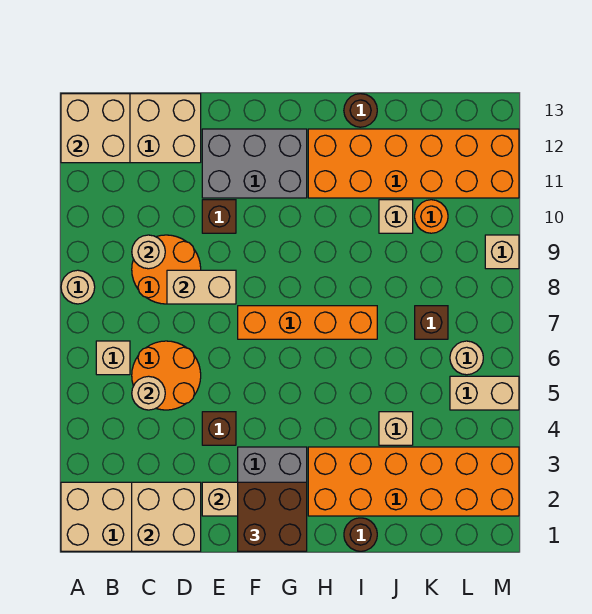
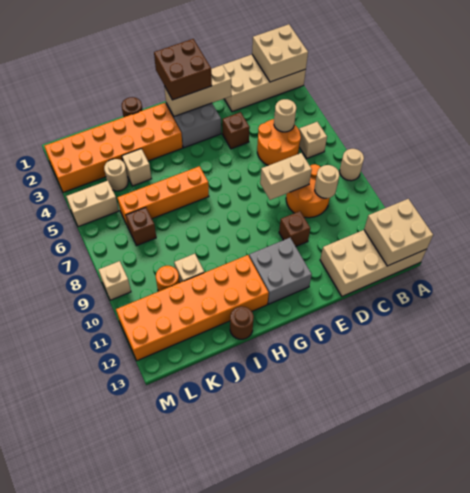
tan brick C1:D2 level 2 -> tan brick A1:B2 level 2
grey brick E11:G12 level 1 -> grey brick F11:G12 level 1
orange brick F7:I7 level 1 -> orange brick H6:K6 level 1
tan round brick L6 level 1 -> tan round brick K4 level 1

